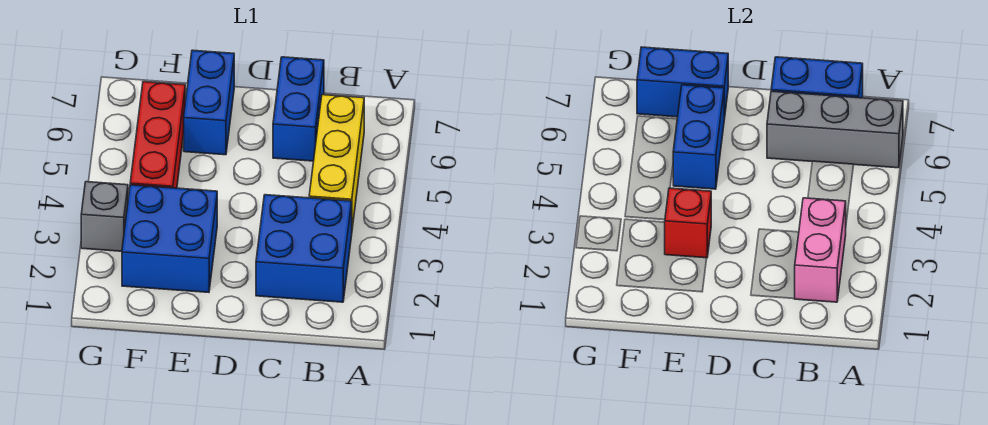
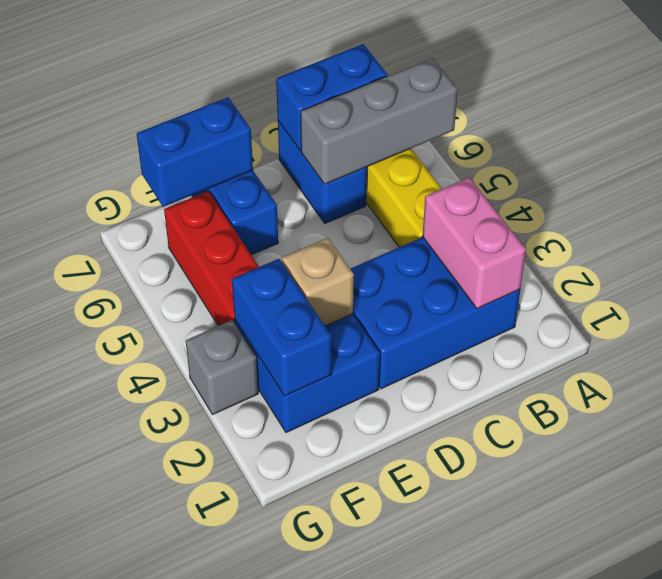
blue brick B2:C3 level 1 -> blue brick B2:D3 level 1
red brick E3 level 2 -> tan brick E3 level 2
blue brick E5:E6 level 2 -> blue brick F2:F3 level 2

